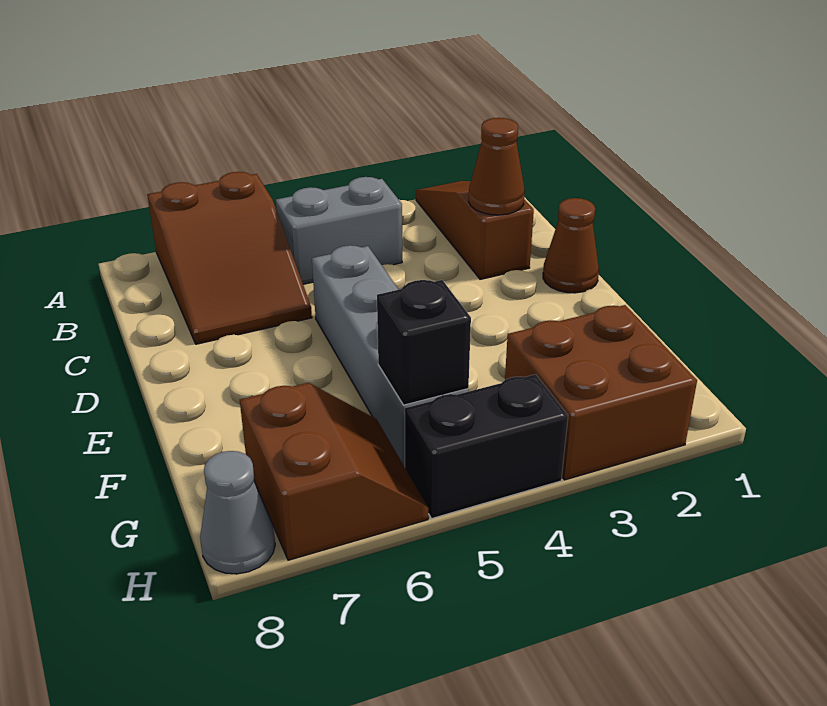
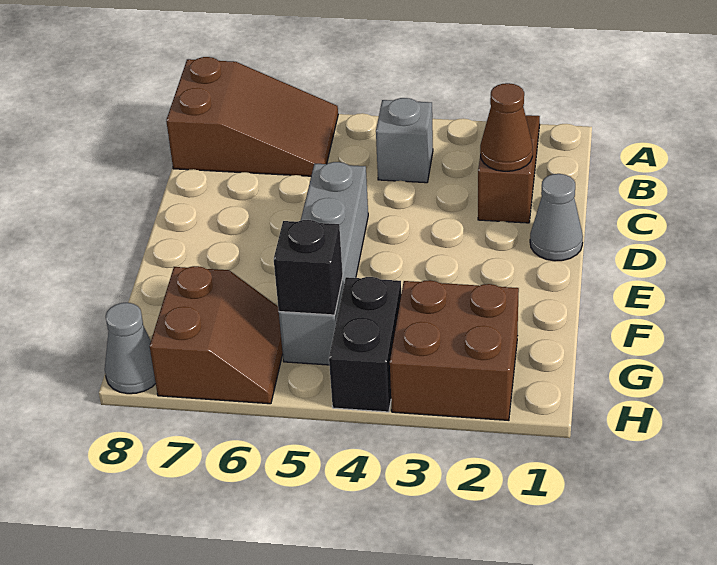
brown slope A6:C7 level 1 top A -> brown slope A6:B8 level 1 top 8
grey brick B4:B5 level 1 -> grey brick B4 level 1
brown cone D1 level 1 -> grey cone D1 level 1
black brick H4:H5 level 1 -> black brick G4:H4 level 1

